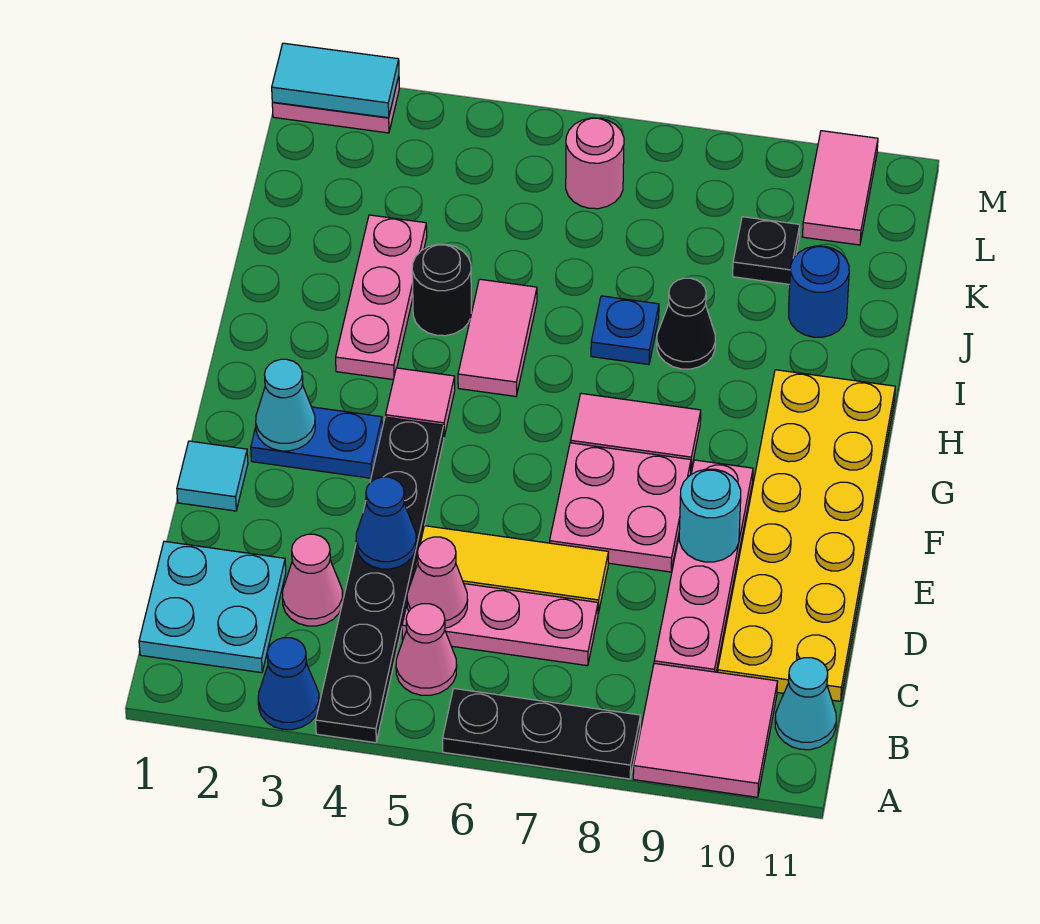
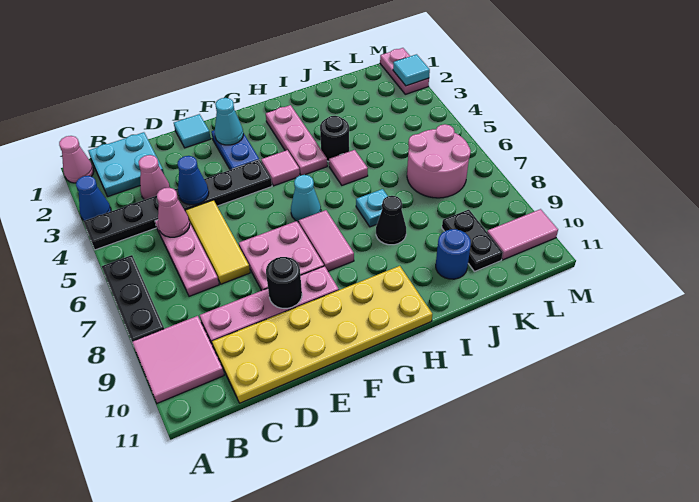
pink cone B5 level 1 -> pink cone A1 level 1
cyan cone B11 level 1 -> cyan cone G6 level 1
cyan round brick E9 level 2 -> black round brick E9 level 2
pink plate H3:J3 level 1 -> pink plate H2:H4 level 1
pink tile H5:I5 level 1 -> pink tile I5 level 1
blue plate I7 level 1 -> cyan plate I7 level 1
black plate K9 level 1 -> black plate K9:K10 level 1
pink round brick L6 level 1 -> pink round brick K6:L7 level 1
cyan tile M1:M2 level 2 -> cyan tile M2 level 2

